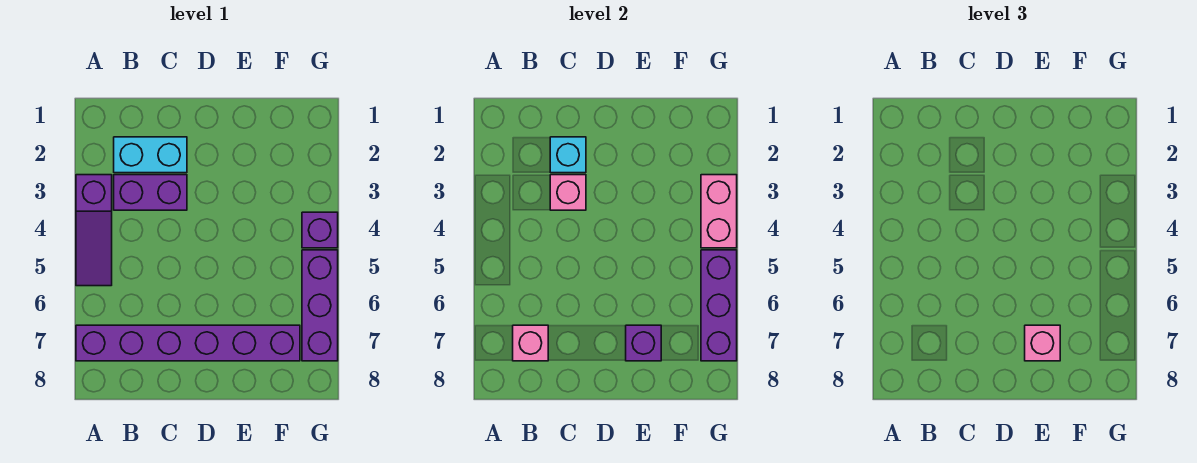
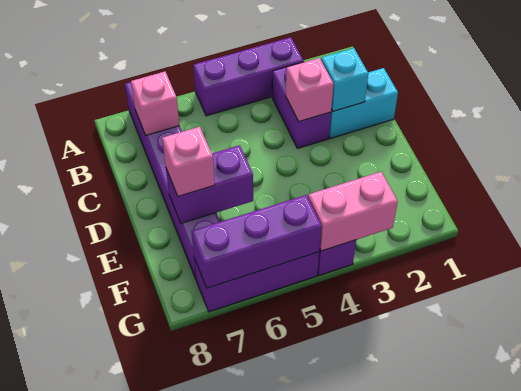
purple slope A3:A5 level 1 top 3 -> purple brick A3:A5 level 1
cyan brick B2:C2 level 1 -> cyan brick C1:C2 level 1
purple brick E7 level 2 -> purple brick E6:E7 level 2

